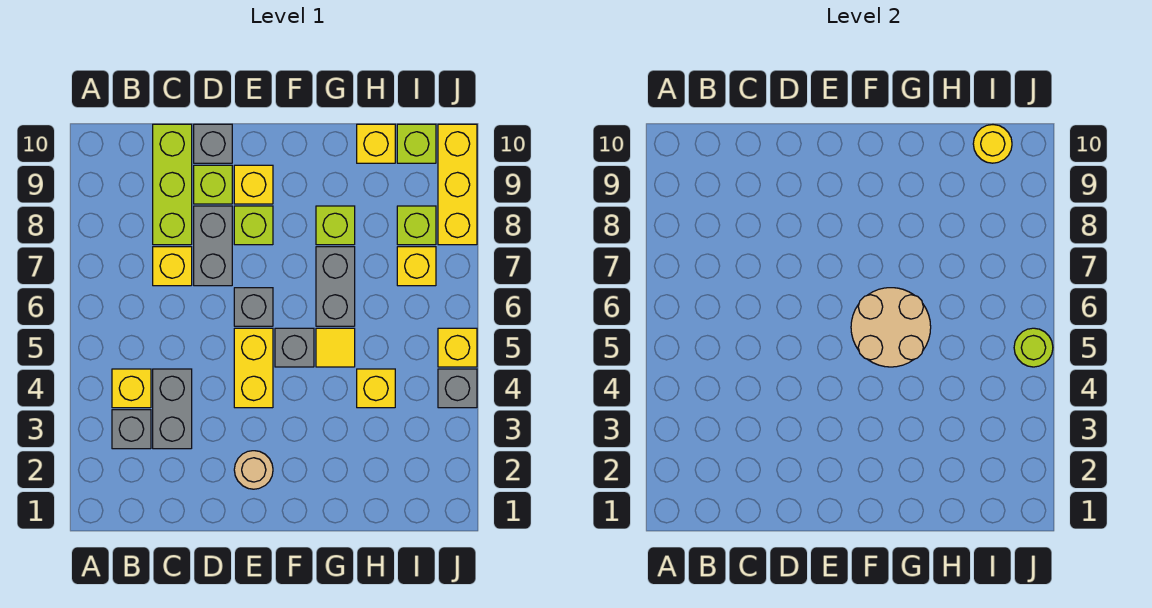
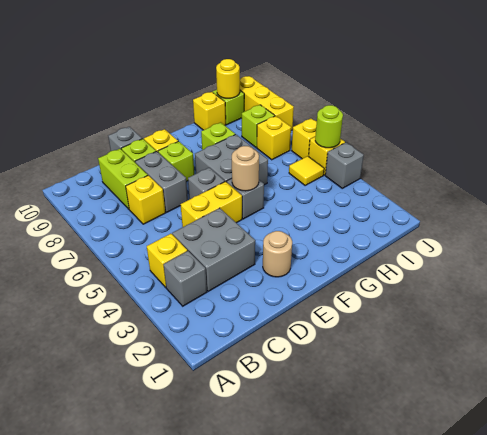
grey brick C3:C4 level 1 -> grey brick C3:D4 level 1
lime brick C8:C10 level 1 -> lime brick C8:C9 level 1
yellow brick E4:E5 level 1 -> yellow brick D5:E5 level 1
tan round brick F5:G6 level 2 -> tan round brick F5 level 2
yellow tile G5 level 1 -> yellow tile I5 level 1
grey brick G6:G7 level 1 -> grey brick F6:G7 level 1
yellow brick H4 level 1 -> yellow brick J6 level 1

